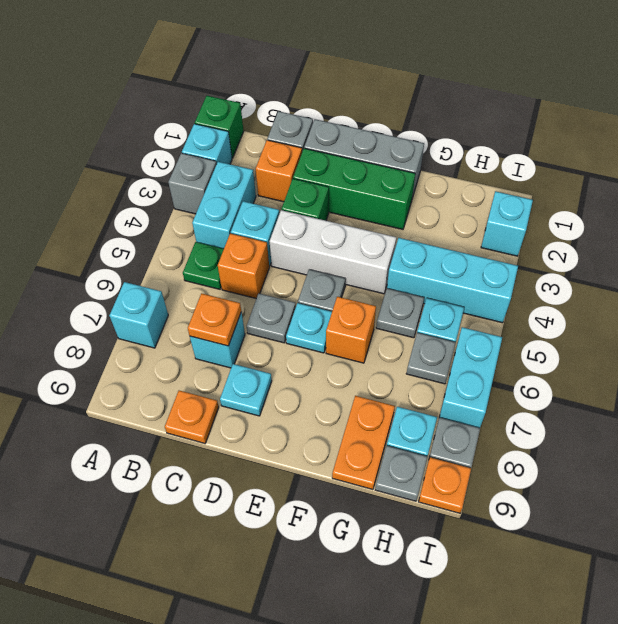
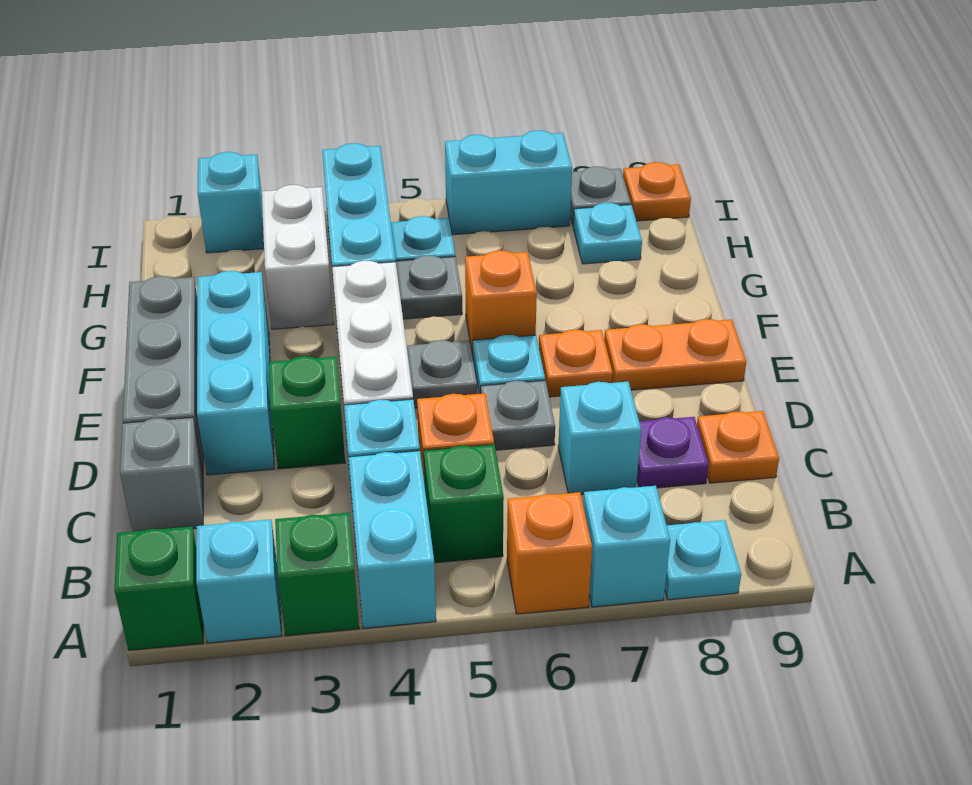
grey brick A3 level 1 -> green brick A3 level 1
cyan brick B3:B4 level 1 -> cyan brick A4:B4 level 1
green plate B5 level 1 -> green brick B5 level 1
orange brick C2 level 1 -> orange brick A6 level 1
orange plate C7 level 2 -> orange plate E7 level 1
none -> purple plate C8 level 1
green brick D2:F2 level 1 -> cyan brick D2:F2 level 1
cyan plate D8 level 1 -> cyan plate A8 level 1
none -> white brick G3:H3 level 1
orange plate G8:G9 level 1 -> orange plate E8:E9 level 1
grey plate H6 level 1 -> none
grey plate H9 level 1 -> none

